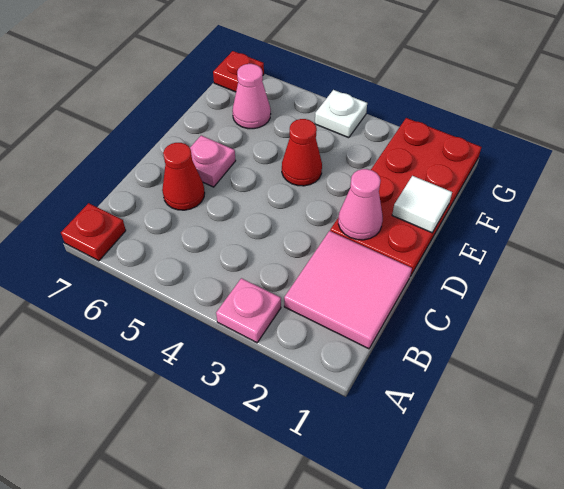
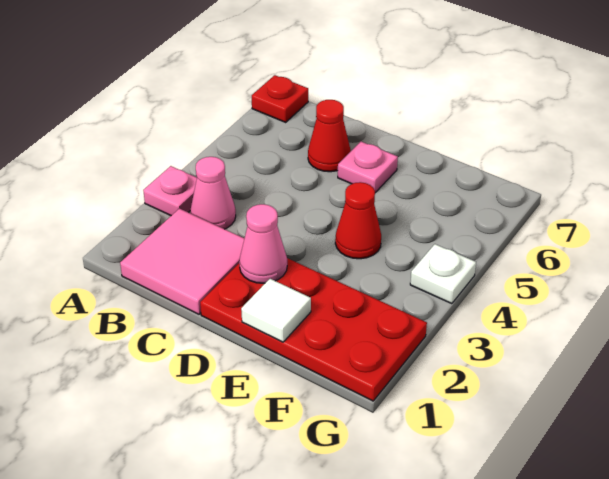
pink cone F6 level 1 -> pink cone B3 level 1
red plate G7 level 1 -> none

